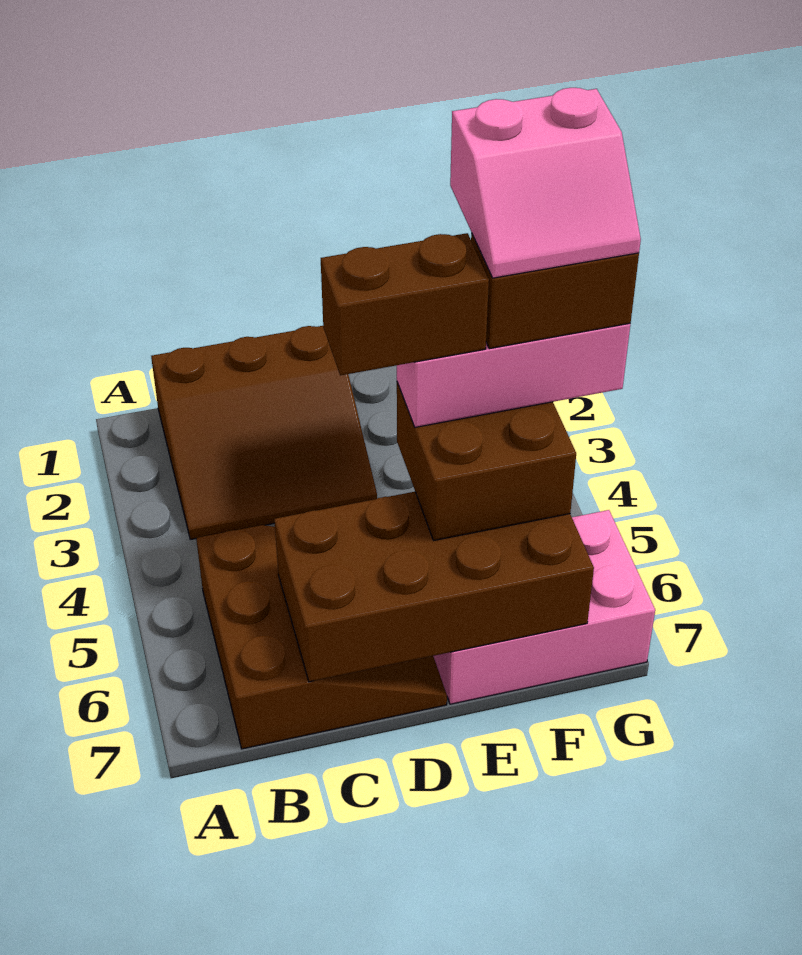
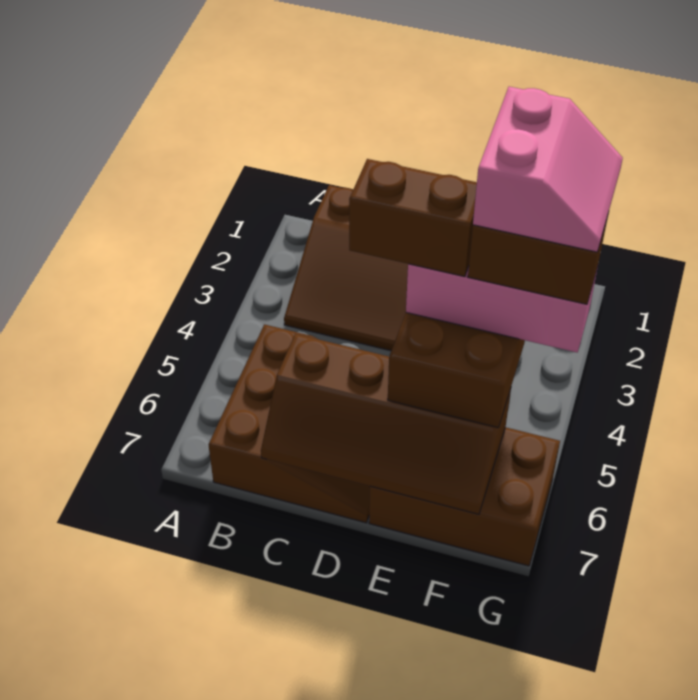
brown brick C6:F7 level 2 -> brown slope C6:F7 level 2 top 6
pink brick E6:G7 level 1 -> brown brick E6:G7 level 1
pink slope F4:G5 level 6 top 4 -> pink slope F4:G5 level 6 top F

